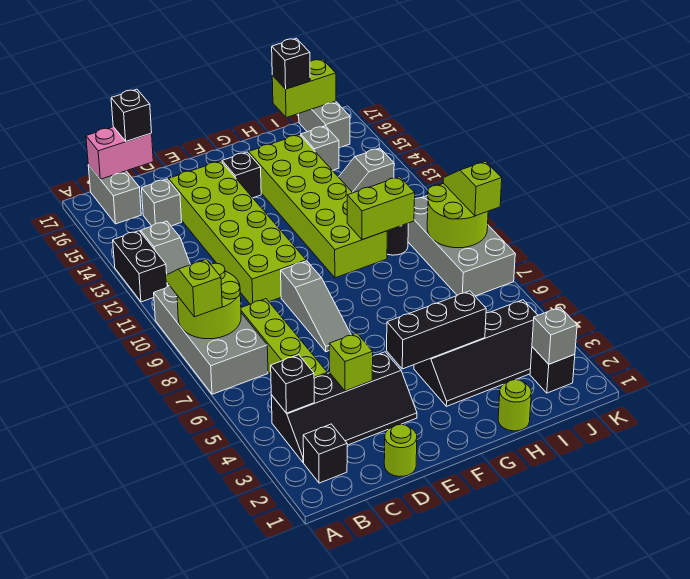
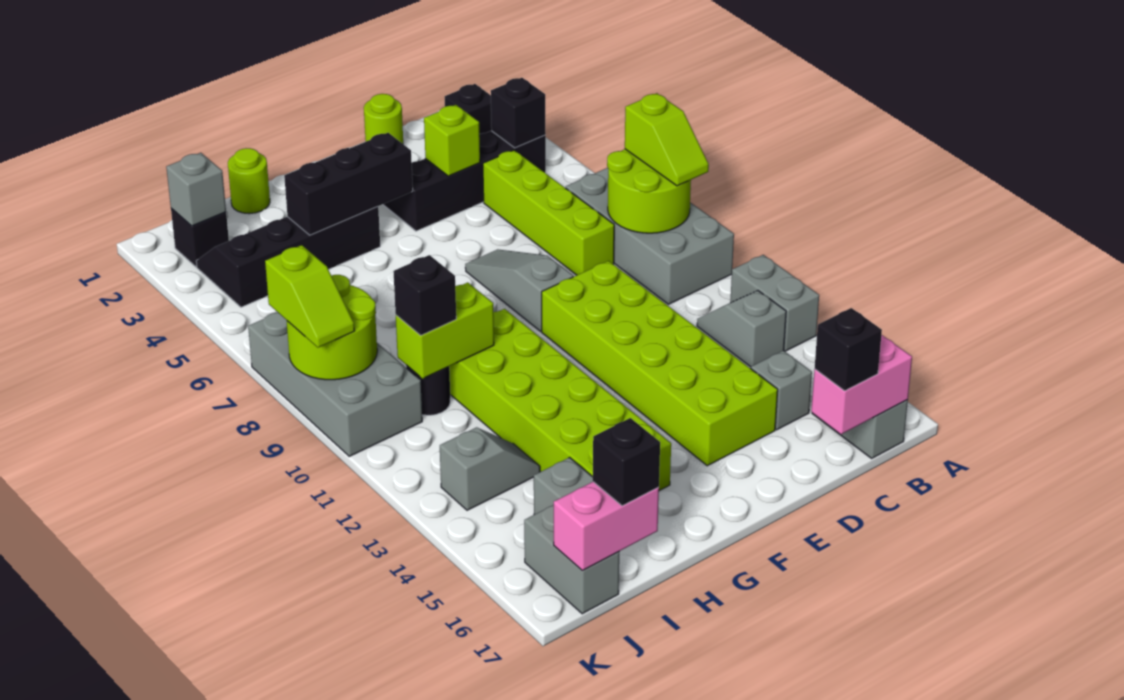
black brick A12:A13 level 1 -> grey brick A12:A13 level 1
black brick F15 level 1 -> black brick I10 level 3
lime brick I17:J17 level 2 -> pink brick I17:J17 level 2

